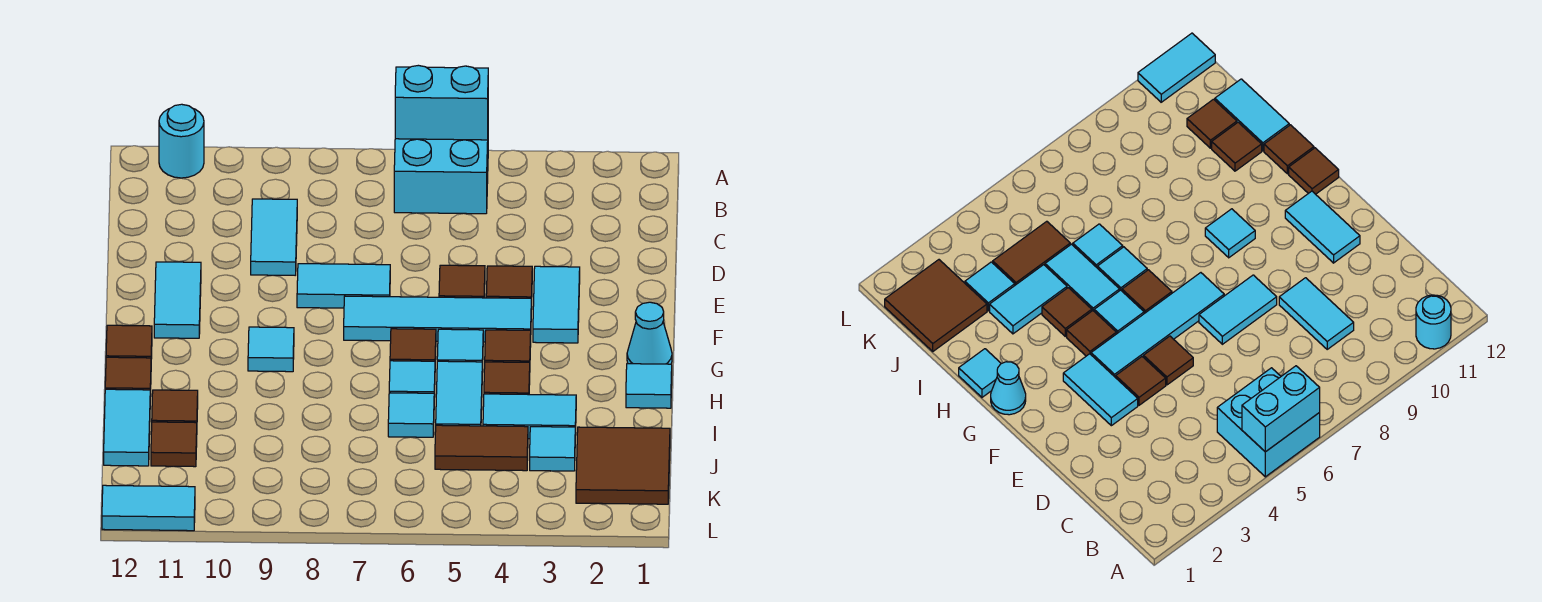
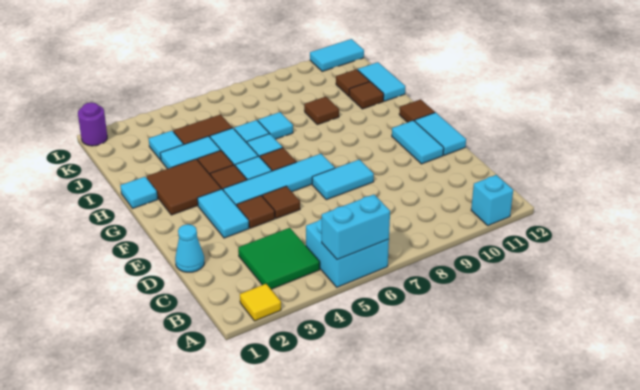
none -> yellow tile A2 level 1
cyan round brick A11 level 1 -> cyan brick A11 level 1
none -> green tile B3:C4 level 1
cyan tile C9:D9 level 1 -> cyan tile E12:F12 level 1
cyan cone G1 level 1 -> cyan cone D1 level 1
cyan tile G9 level 1 -> cyan tile I7 level 1
brown tile H12 level 1 -> brown tile I9 level 1
brown tile J1:K2 level 1 -> brown tile G2:H3 level 1
none -> purple round brick L1 level 1

